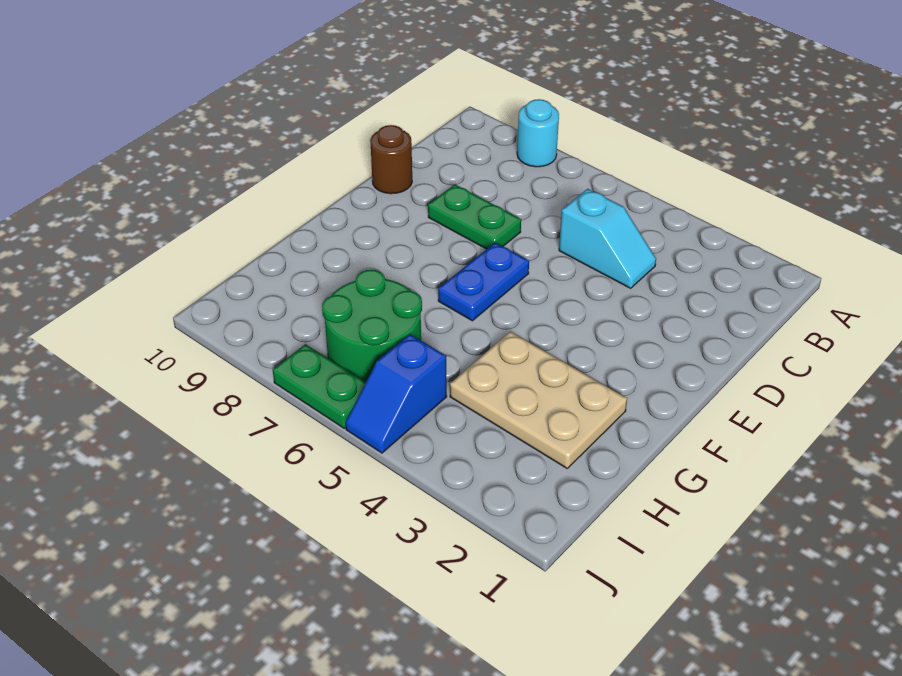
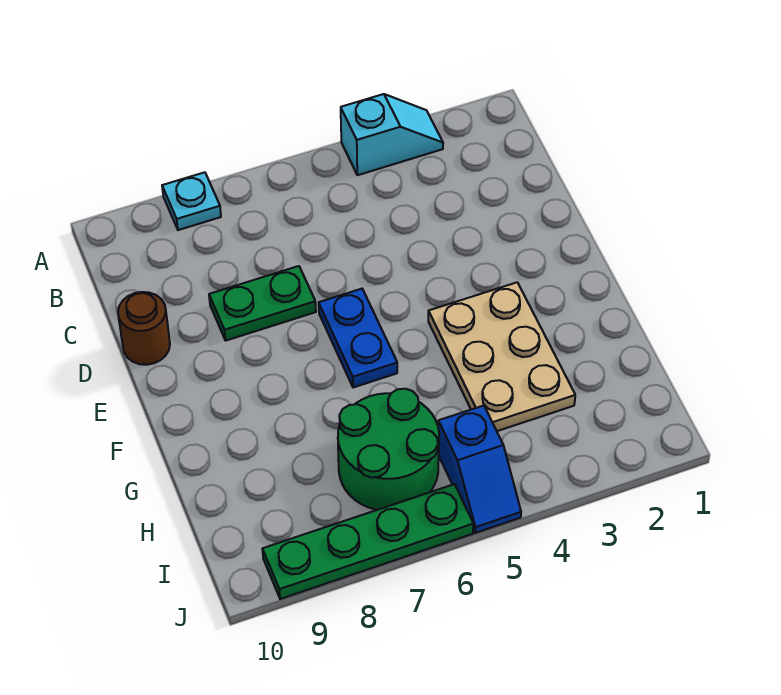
cyan round brick A8 level 1 -> cyan plate A8 level 1
cyan slope C4:C5 level 1 top 5 -> cyan slope A3:A4 level 1 top 4
tan plate G2:H4 level 1 -> tan plate F3:H4 level 1
green plate J6:J7 level 1 -> green plate J6:J9 level 1

